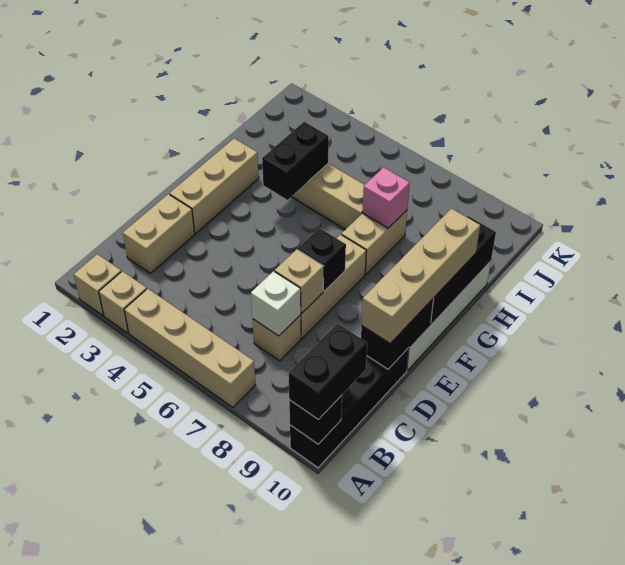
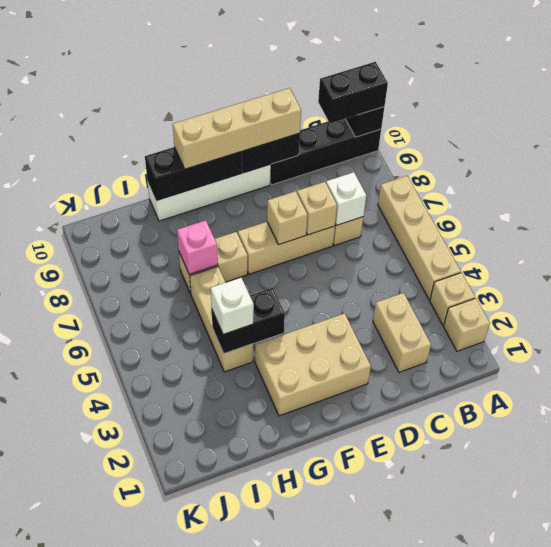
tan brick C2:D2 level 1 -> tan brick C2:C3 level 1
tan brick E2:G2 level 1 -> tan brick E2:G3 level 1
black brick E7 level 2 -> tan brick E7 level 2
none -> white brick H4 level 3

